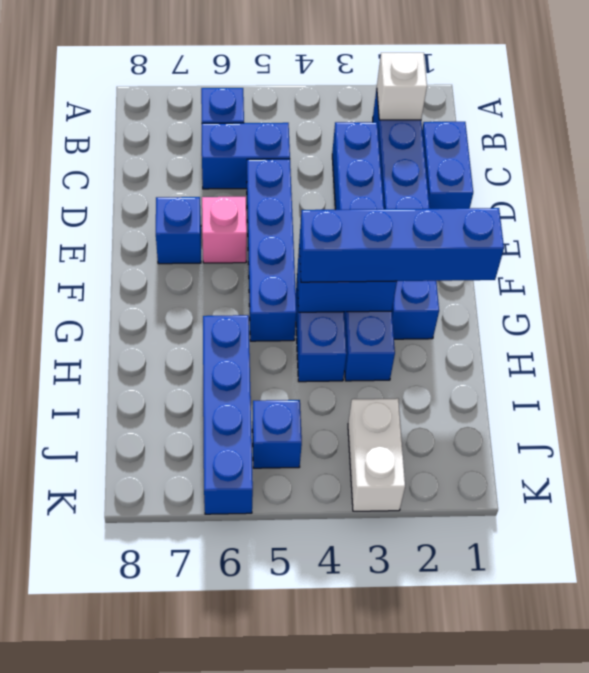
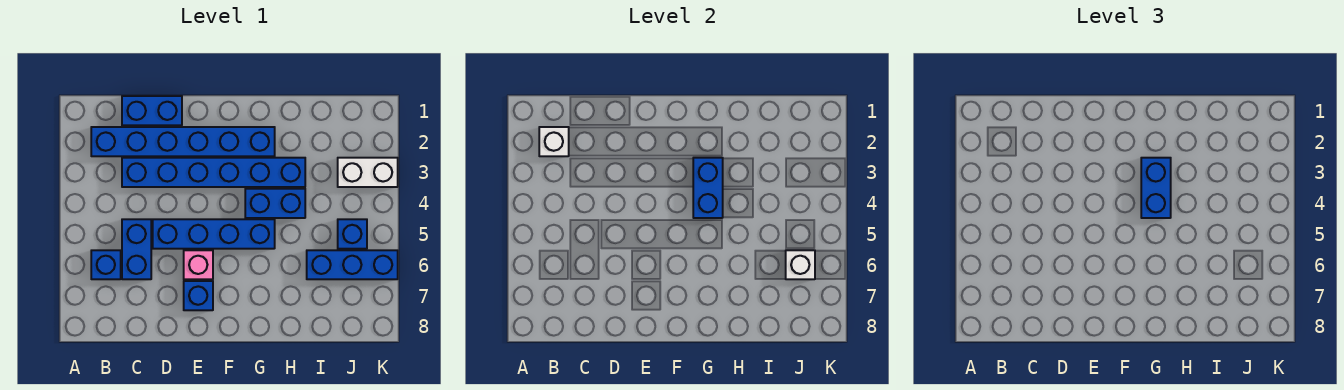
blue brick G1:G4 level 3 -> blue brick G3:G4 level 3
blue brick H6:K6 level 1 -> blue brick I6:K6 level 1
none -> white brick J6 level 2

